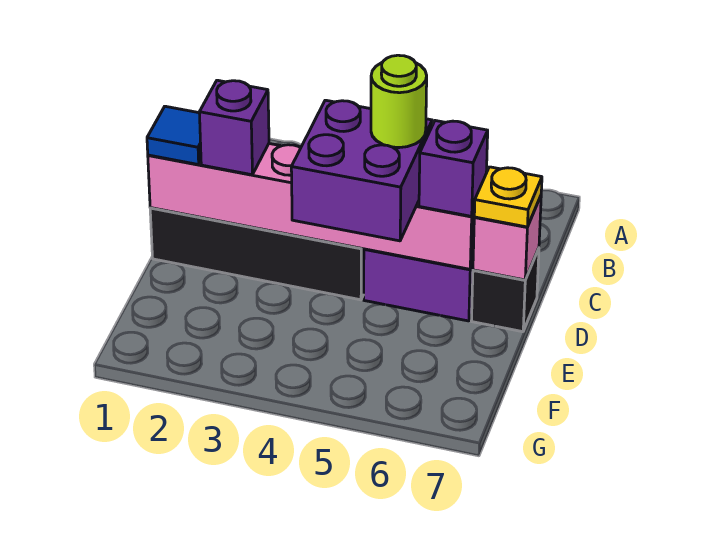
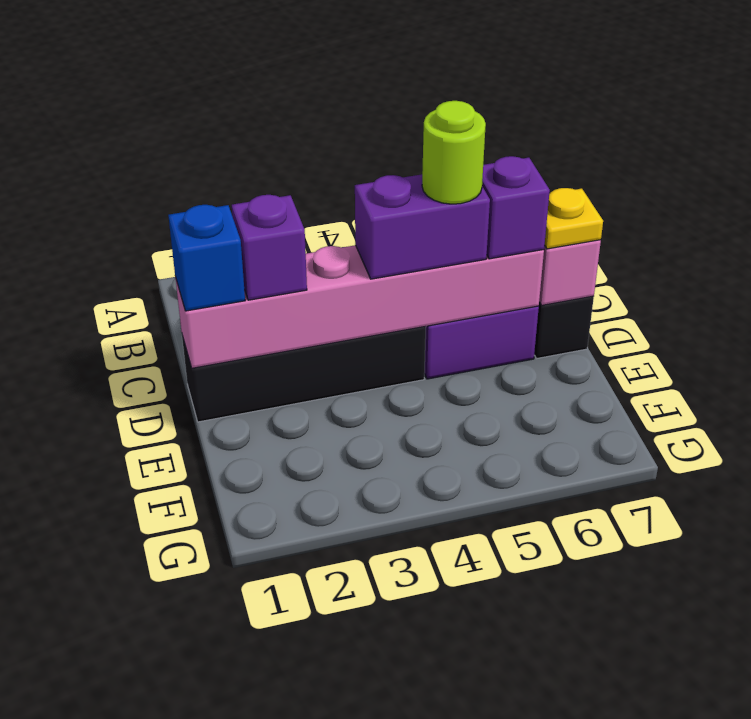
blue tile D1 level 3 -> blue brick D1 level 3
purple brick D4:E5 level 3 -> purple brick D4:D5 level 3

